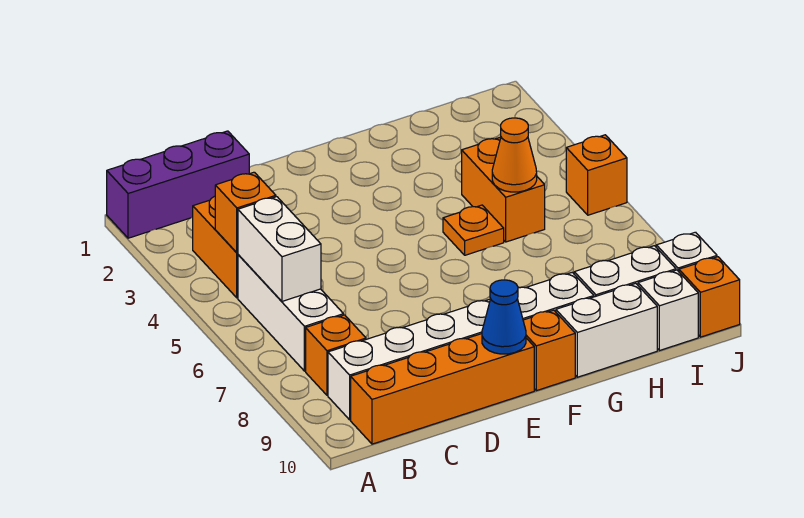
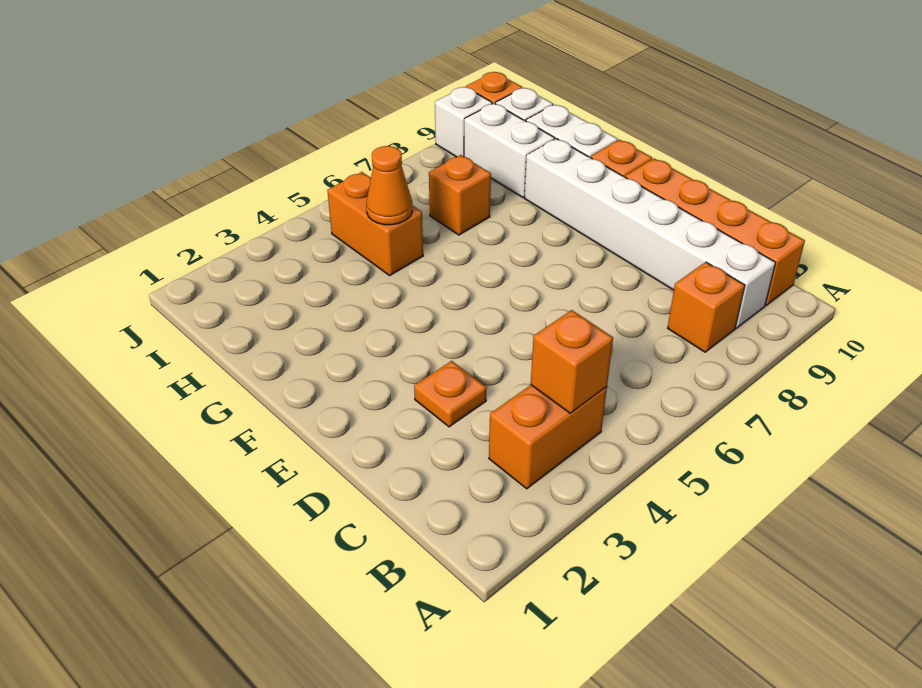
purple brick A1:C1 level 1 -> none
white brick B5:B7 level 1 -> none
white brick B5:B6 level 2 -> none
blue cone E10 level 2 -> none
orange plate G5 level 1 -> orange plate D3 level 1
orange brick H4:H5 level 1 -> orange brick H5:I5 level 1
orange brick J5 level 1 -> orange brick H7 level 1

